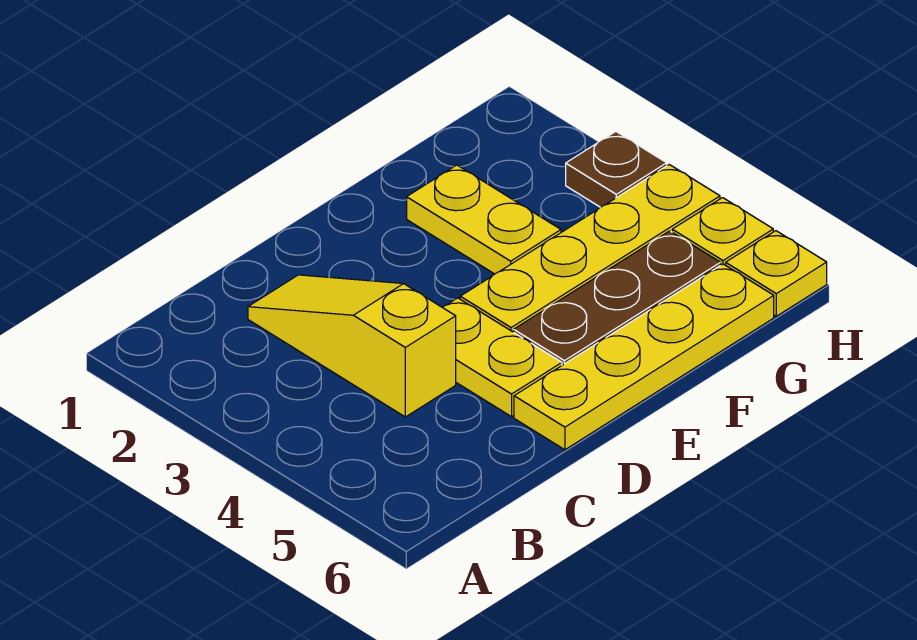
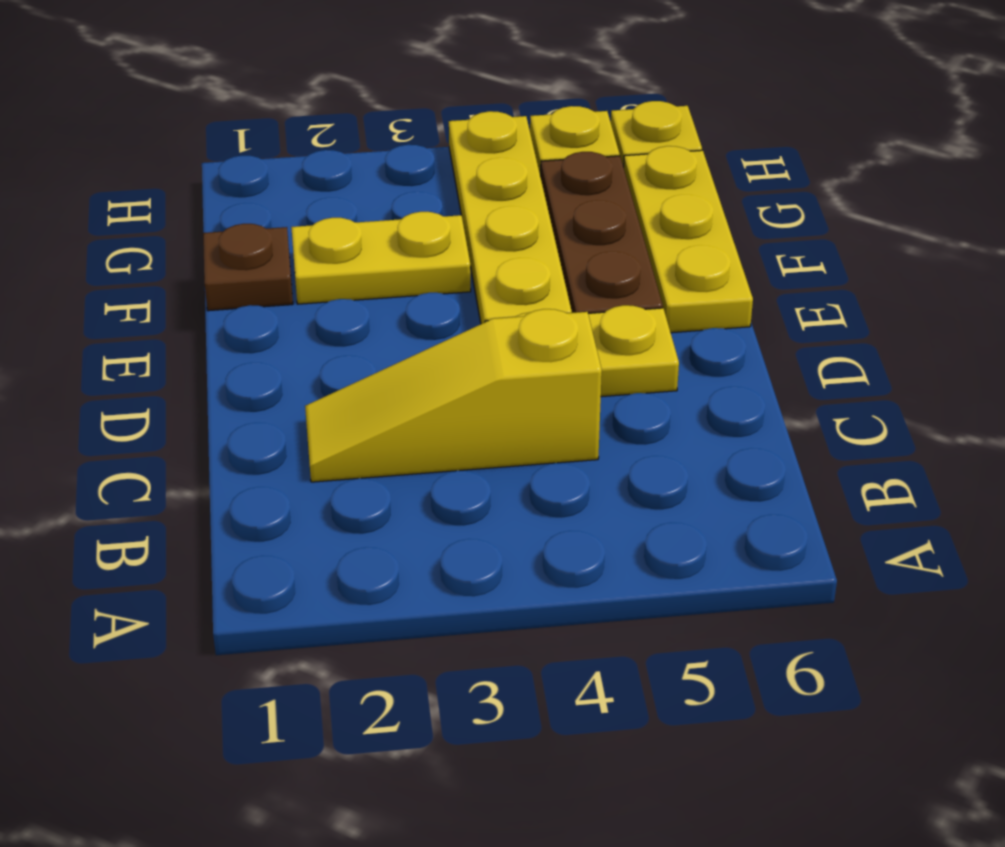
yellow plate D6:G6 level 1 -> yellow plate E6:G6 level 1
brown plate H3 level 1 -> brown plate F1 level 1

